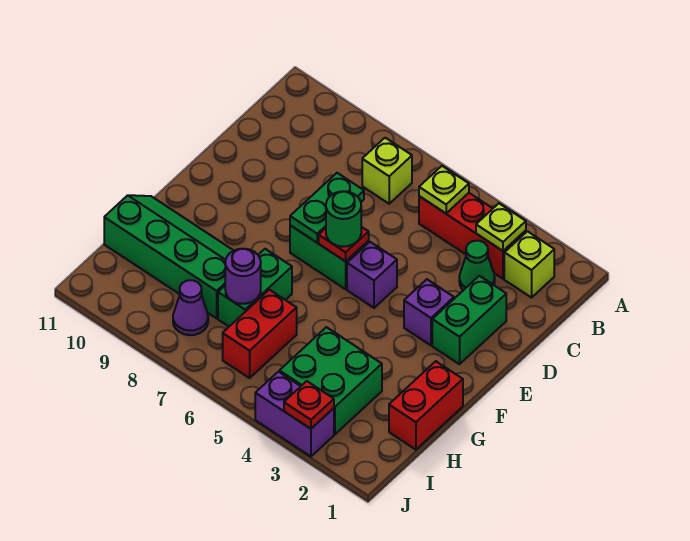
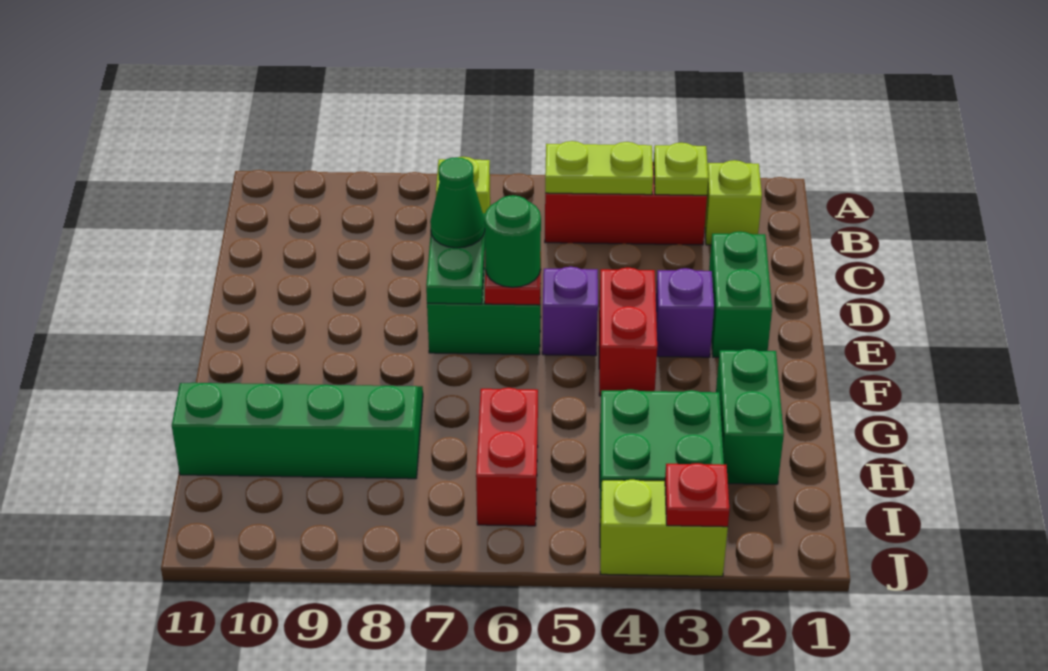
lime plate B5 level 2 -> lime plate B4:B5 level 2
green cone C3 level 1 -> green cone D7 level 3
red brick G1:H1 level 1 -> red brick E4:F4 level 1
green brick G7:H7 level 1 -> green brick G2:H2 level 1
purple round brick H7 level 2 -> none
purple cone I8 level 1 -> none
purple brick J3:J4 level 1 -> lime brick J3:J4 level 1

